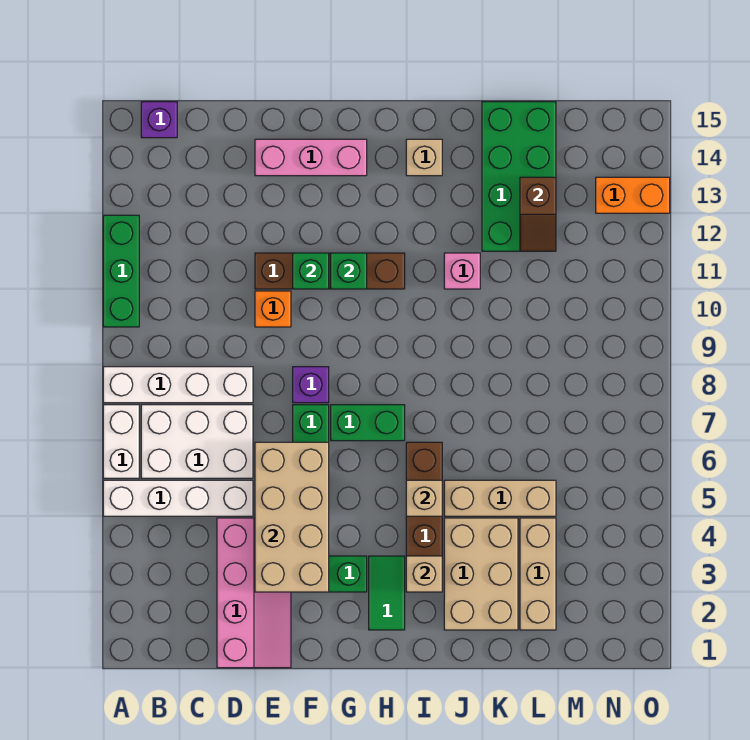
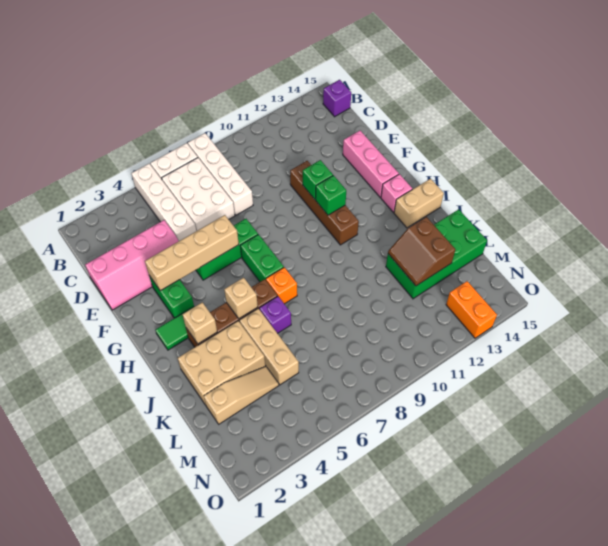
green brick A10:A12 level 1 -> none
tan brick E3:F6 level 2 -> tan brick F3:F6 level 2
orange brick E10 level 1 -> orange brick I7 level 1
purple brick F8 level 1 -> purple brick J6 level 1
tan brick I14 level 1 -> tan brick I14:I15 level 1
pink brick J11 level 1 -> pink brick H14 level 1
tan brick L2:L4 level 1 -> tan slope L2:L4 level 1 top 2
brown slope L12:L13 level 2 top 13 -> brown slope K12:L13 level 2 top 13

